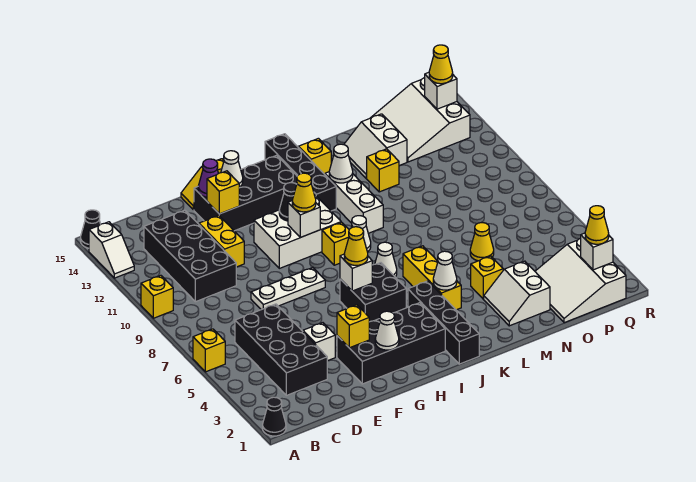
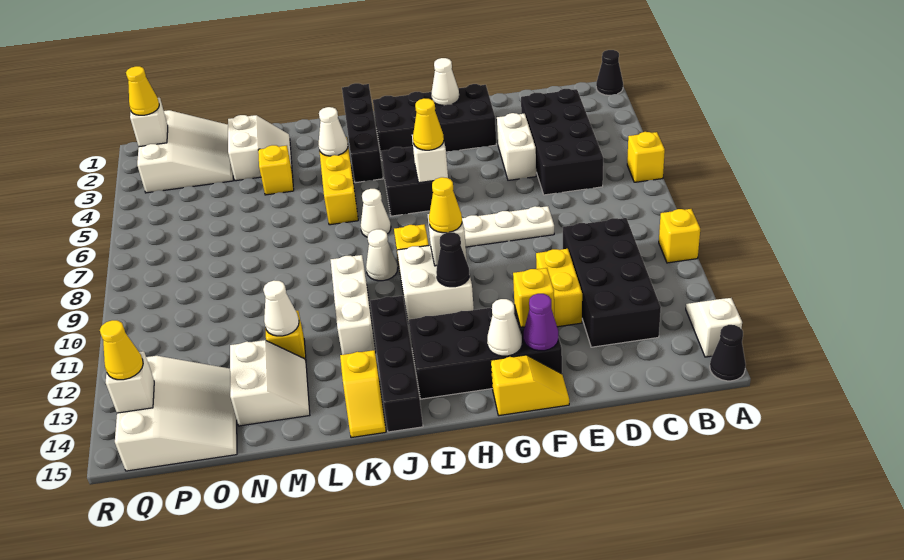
white brick E4 level 1 -> white brick E4:E5 level 1
yellow brick F3 level 2 -> none
white brick G10:I11 level 1 -> white brick H10:I11 level 1
white cone K12 level 2 -> white cone M12 level 2
yellow cone N6 level 1 -> none

